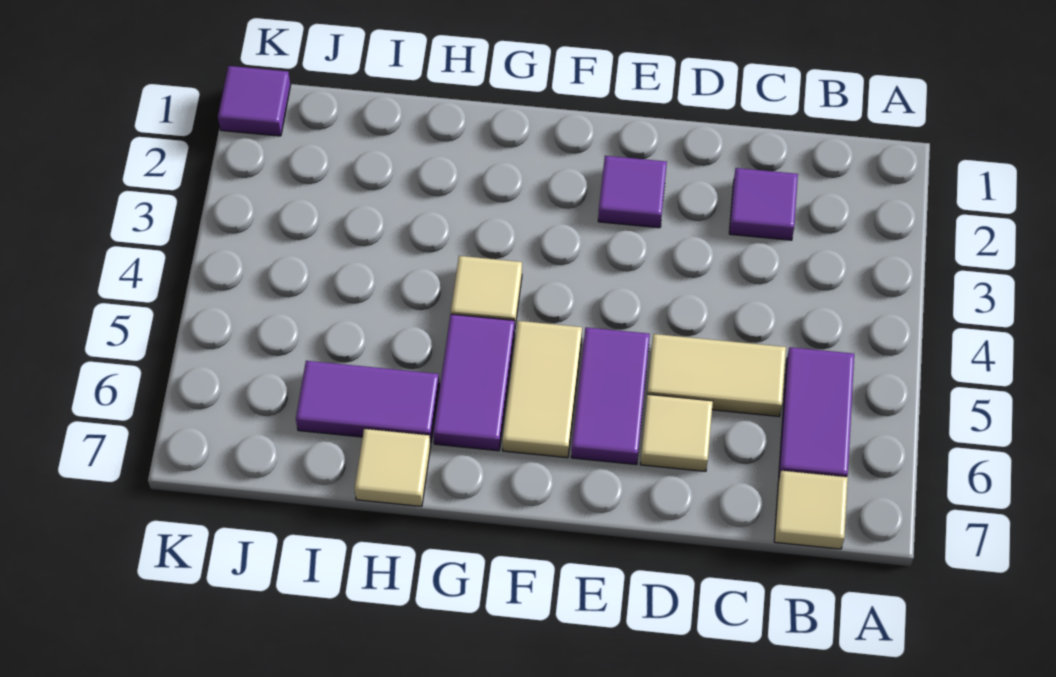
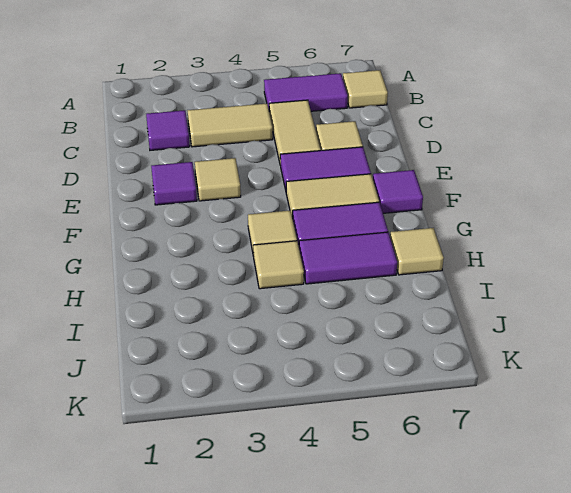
none -> tan tile C3:C4 level 1
none -> tan tile E3 level 1
none -> tan tile H4 level 1
purple tile H6:I6 level 1 -> purple tile H5:H6 level 1
purple tile K1 level 1 -> purple tile F7 level 1

